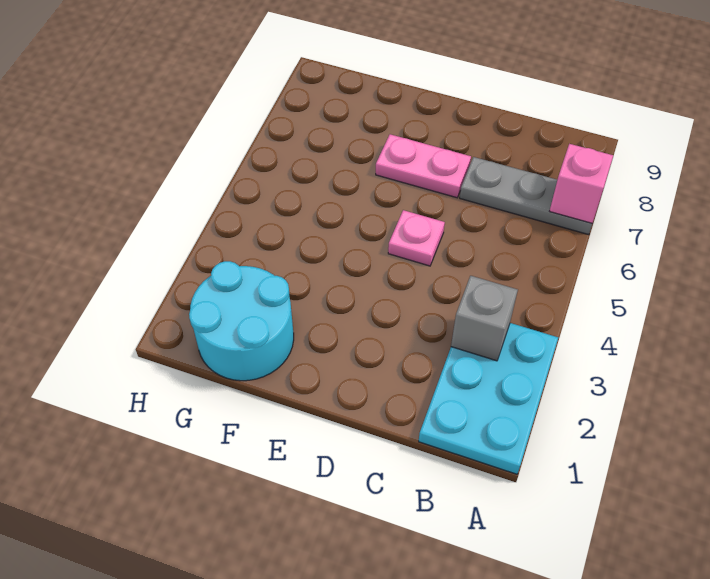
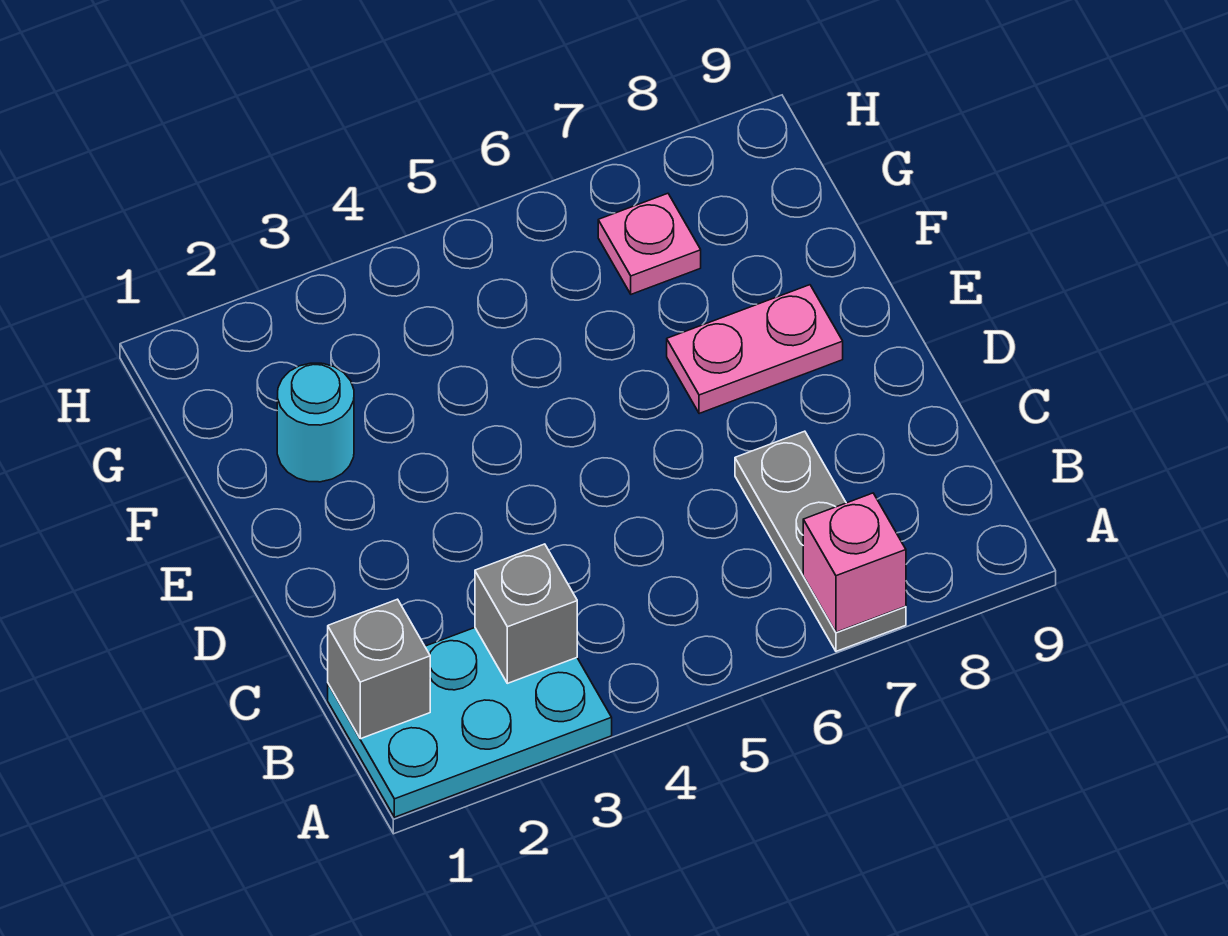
none -> grey brick B1 level 2
pink plate D5 level 1 -> pink plate G7 level 1
pink plate D7:E7 level 1 -> pink plate E7:E8 level 1
cyan round brick F1:G2 level 1 -> cyan round brick F2 level 1

